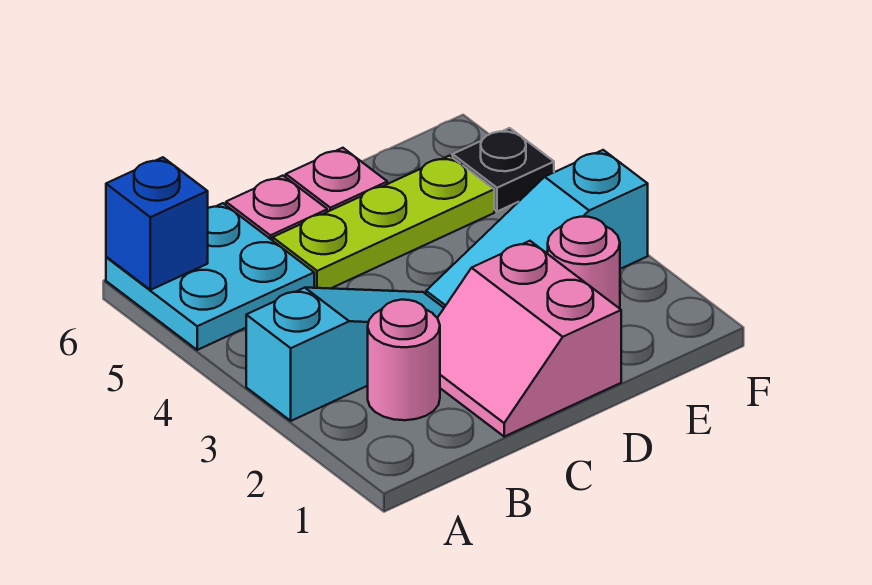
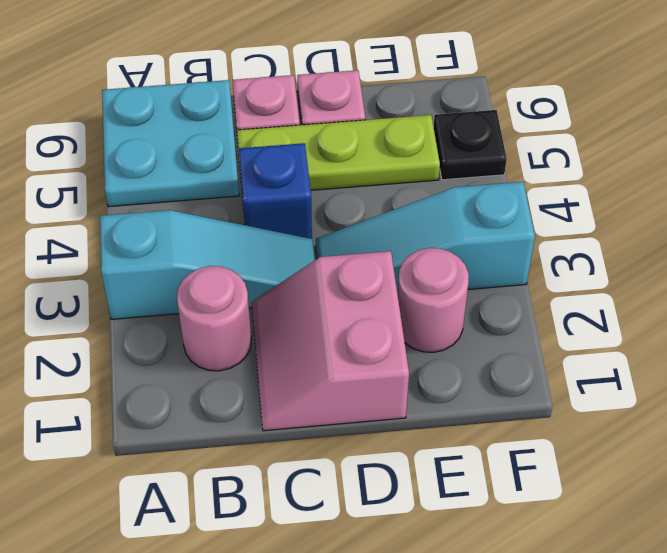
blue brick A6 level 2 -> blue brick C4 level 1

